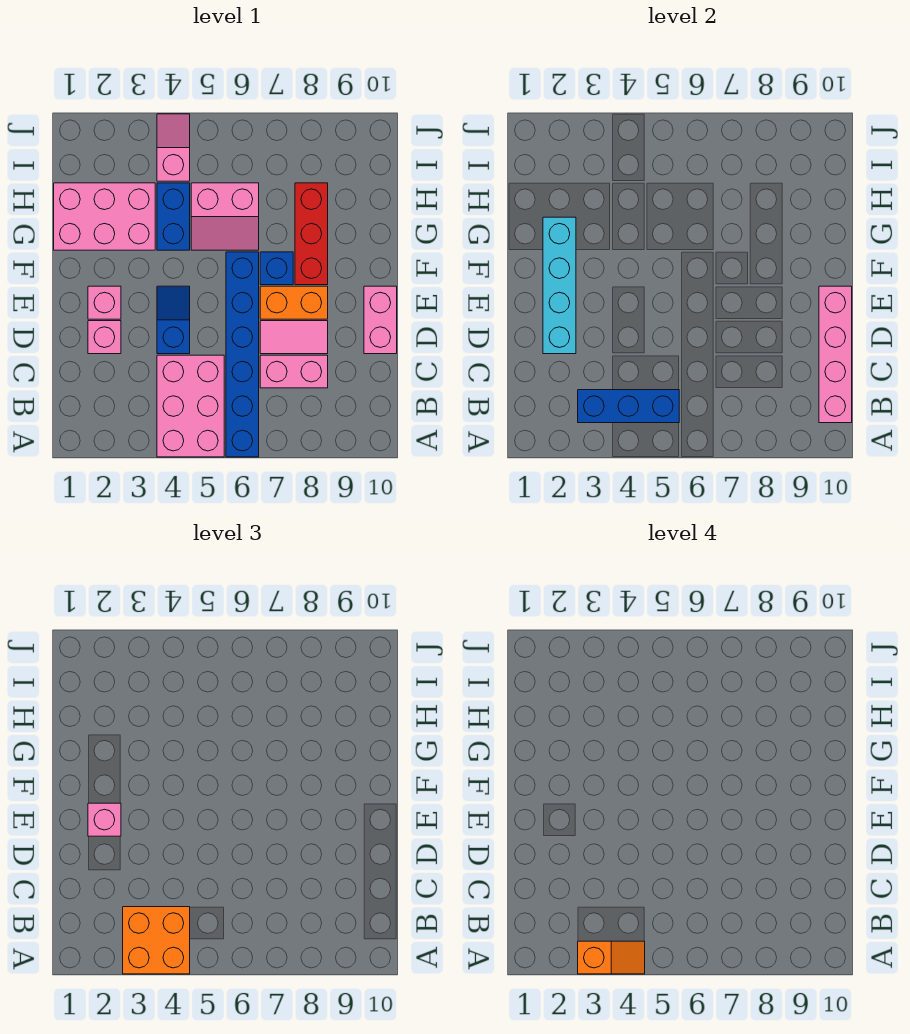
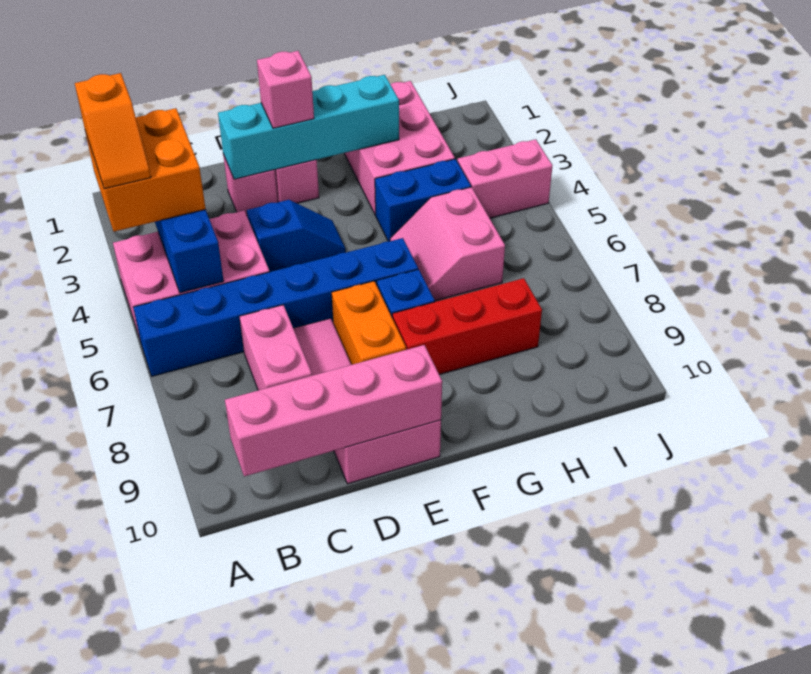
pink slope I4:J4 level 1 top I -> pink brick I4:J4 level 1

